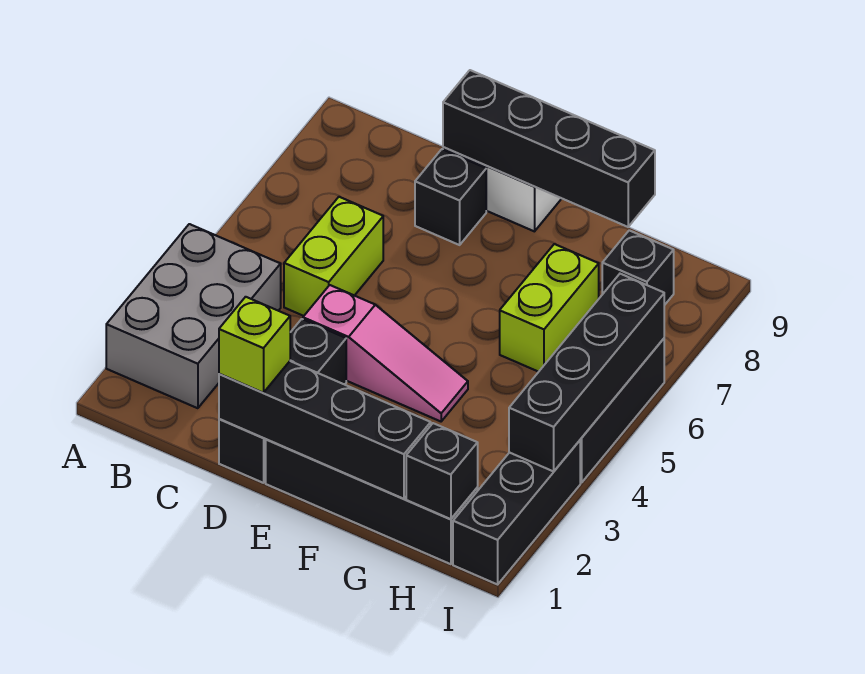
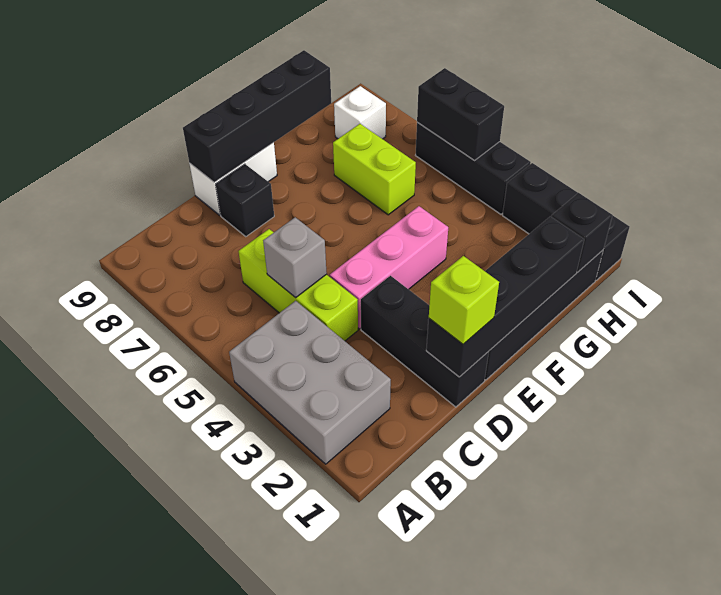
lime brick C5:C6 level 1 -> lime brick C4:C6 level 1
none -> grey brick C5 level 2
pink slope D4:F4 level 1 top D -> pink brick D4:F4 level 1
black brick H8 level 1 -> white brick H8 level 1
black brick I3:I6 level 2 -> black brick I5:I6 level 2

